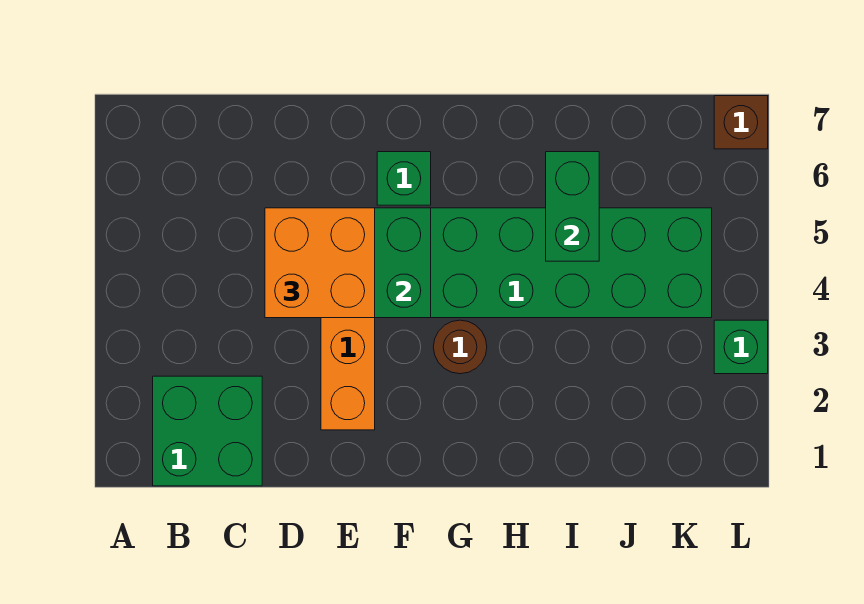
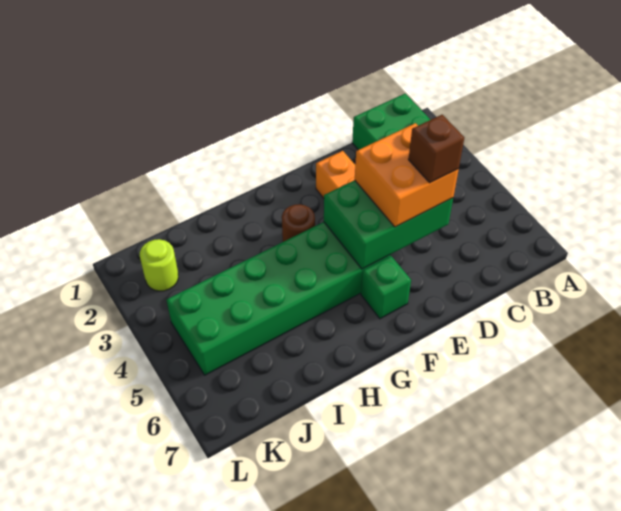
green brick I5:I6 level 2 -> none
none -> lime round brick K2 level 1
green brick L3 level 1 -> none
brown brick L7 level 1 -> brown brick D5 level 4

